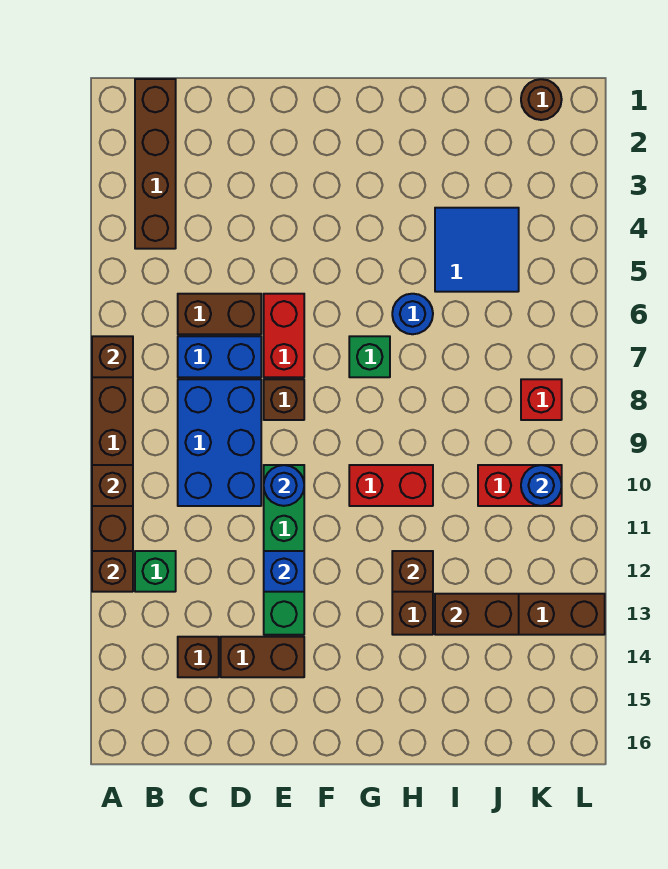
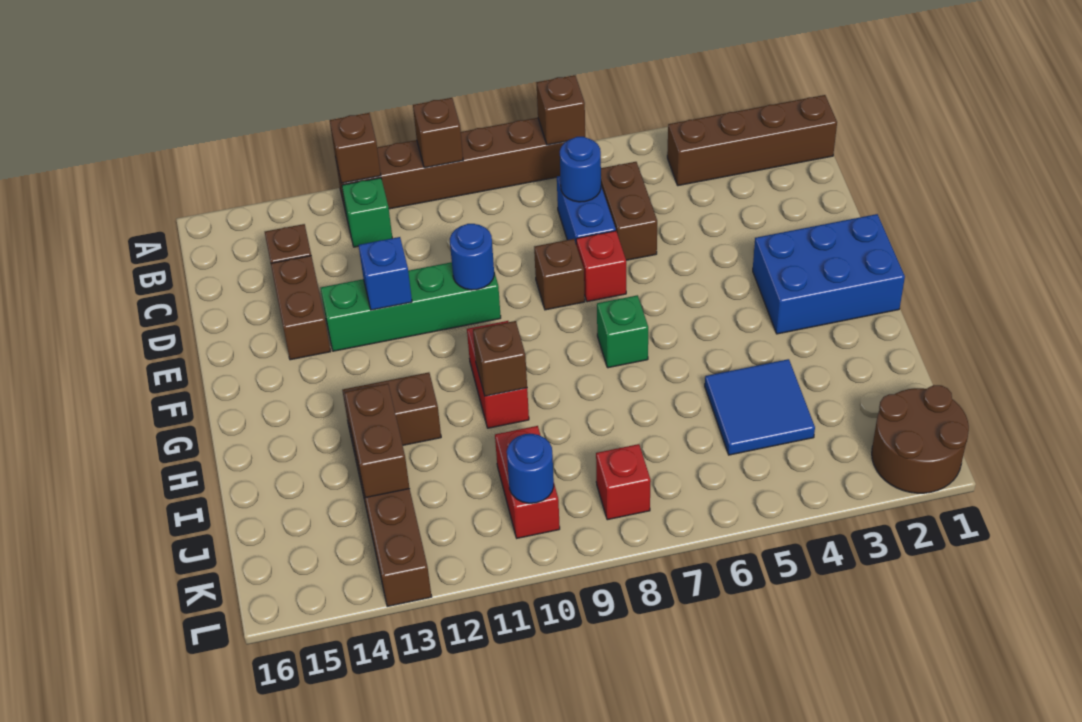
blue brick C8:D10 level 1 -> blue brick F1:G3 level 1
red brick E6:E7 level 1 -> red brick E7 level 1
blue round brick H6 level 1 -> blue round brick C7 level 2
brown brick H12 level 2 -> brown brick H10 level 2
brown round brick K1 level 1 -> brown round brick K1:L2 level 1

